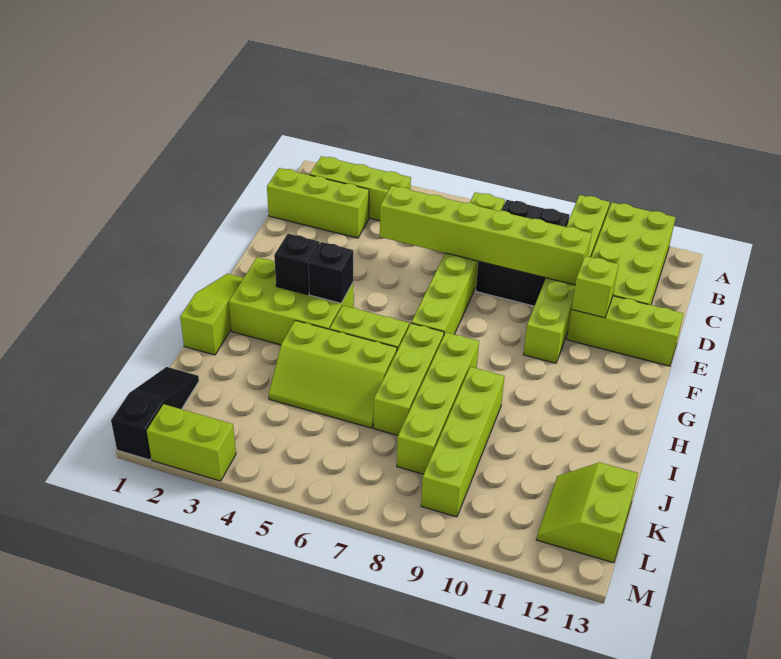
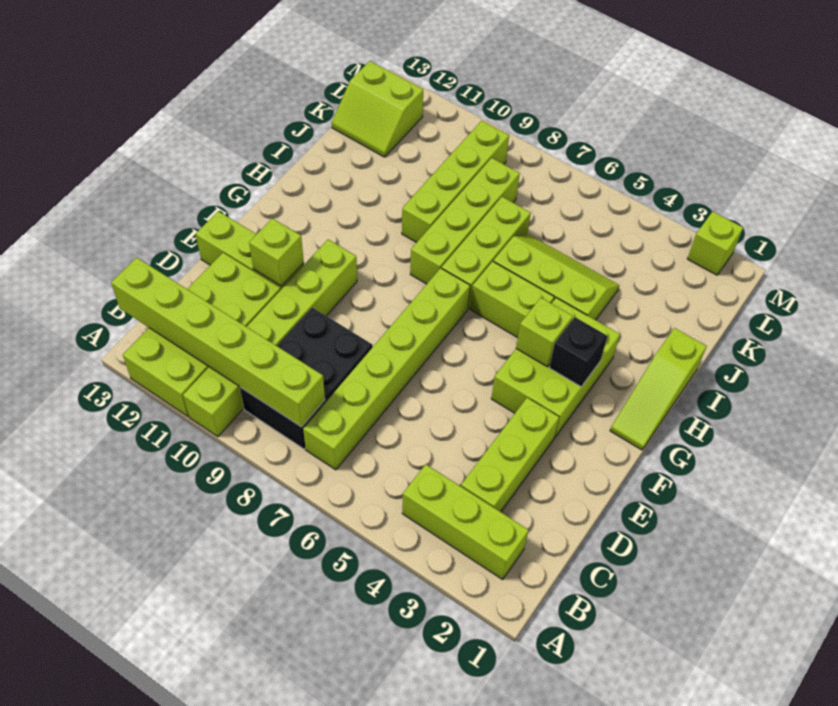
lime brick C1:C3 level 1 -> lime brick C3:E3 level 1
lime brick D5:D10 level 2 -> lime brick B8:B13 level 2
lime brick G2:H4 level 1 -> lime brick F3:H4 level 1
black brick G4 level 2 -> lime brick G4 level 2
black slope K1:M1 level 1 top M -> none
lime slope K12:L13 level 1 top 13 -> lime slope K12:L13 level 1 top L
lime brick M2:M3 level 1 -> lime brick M2 level 1

